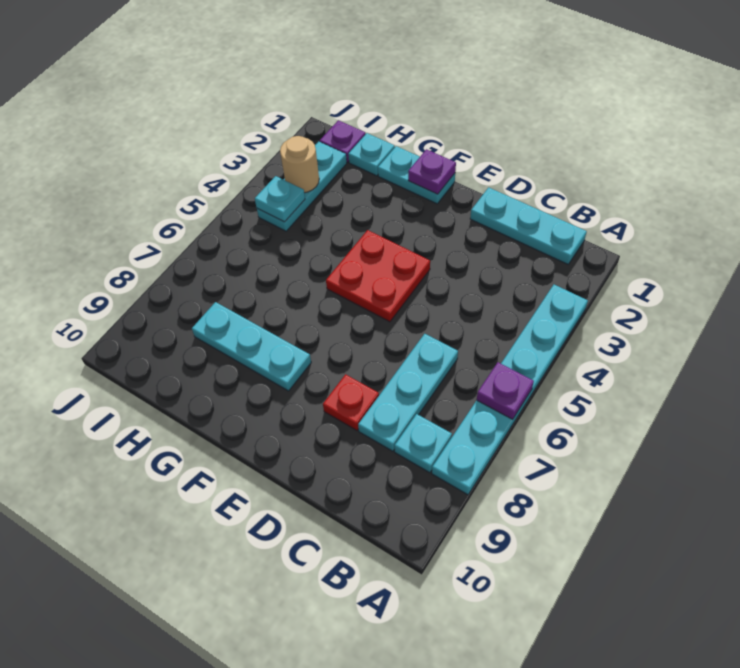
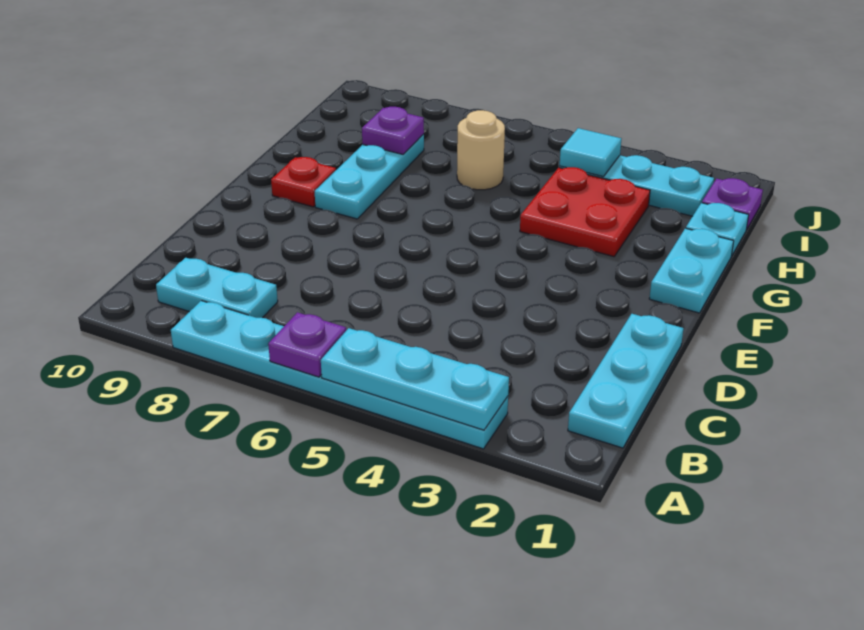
cyan plate B8 level 1 -> cyan plate B8:B9 level 1
cyan plate C6:C8 level 1 -> cyan plate A3:A5 level 2
red plate D8 level 1 -> red plate F9 level 1
red plate E4:F5 level 1 -> red plate G3:H4 level 1
purple plate F1 level 2 -> purple plate H8 level 2
tan round brick I3 level 2 -> tan round brick H6 level 1
cyan plate I4 level 2 -> cyan tile I4 level 2

